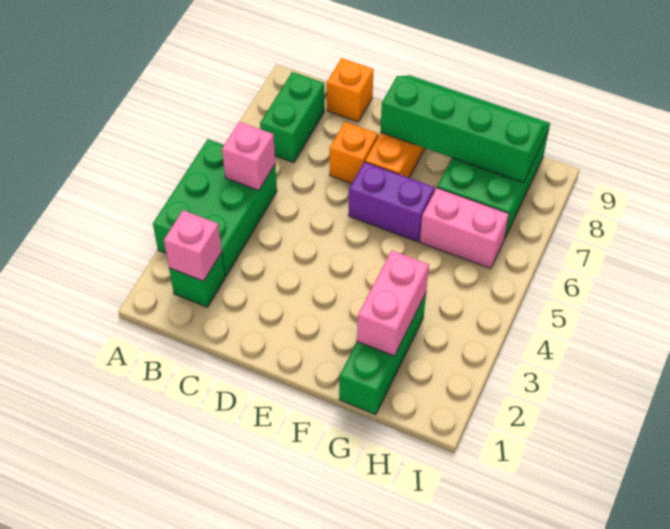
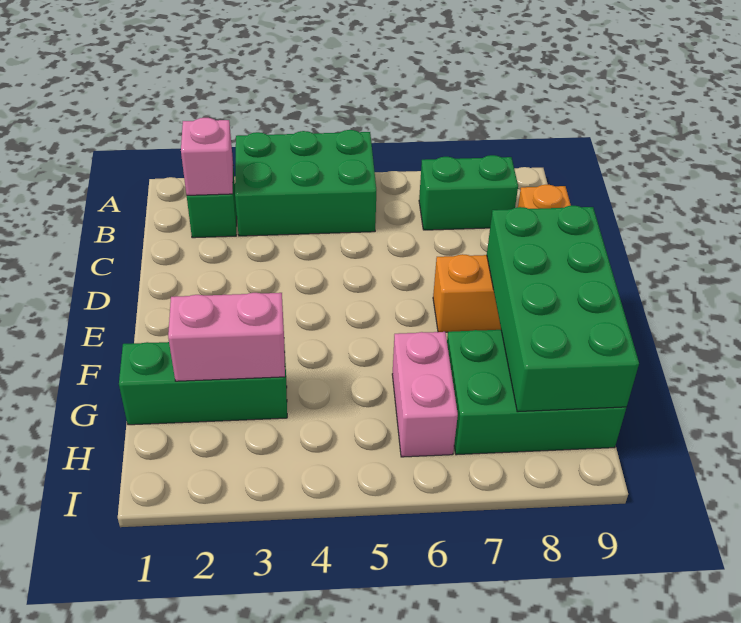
pink brick B5 level 2 -> none
orange brick D7 level 1 -> none
purple brick E6:F6 level 1 -> none
green slope E8:H9 level 2 top 8 -> green brick E8:H9 level 2

